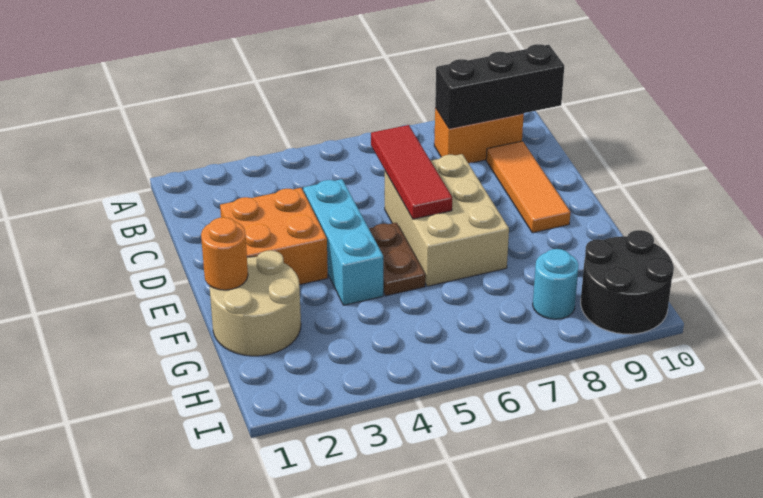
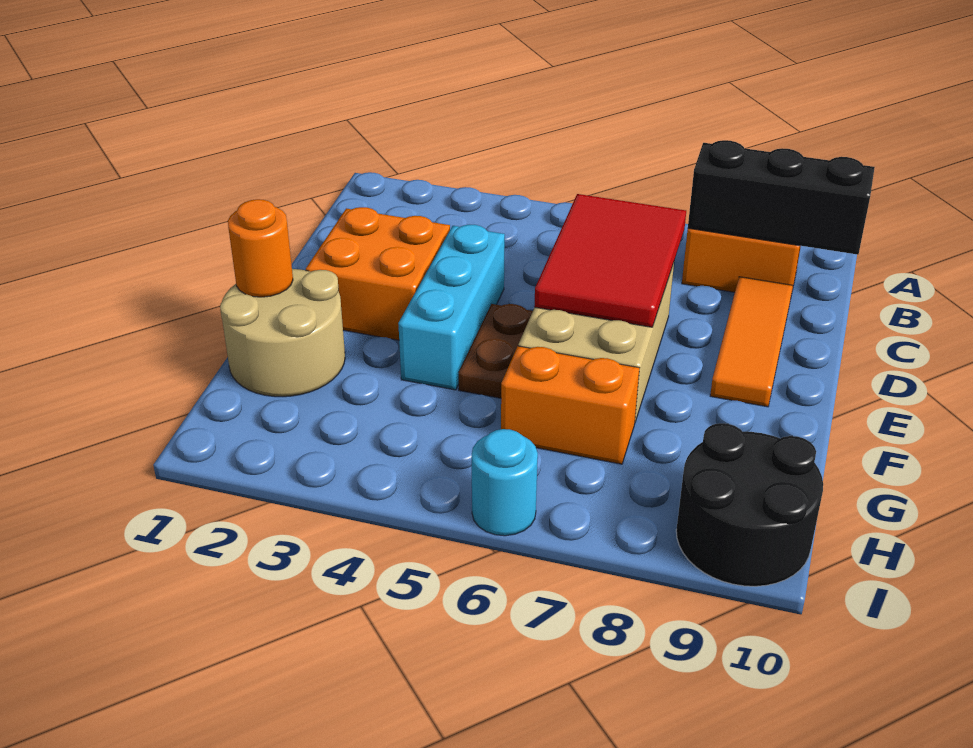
red tile C6:E6 level 2 -> red tile C6:E7 level 2
none -> orange brick G6:G7 level 1
cyan round brick H8 level 1 -> cyan round brick I6 level 1

